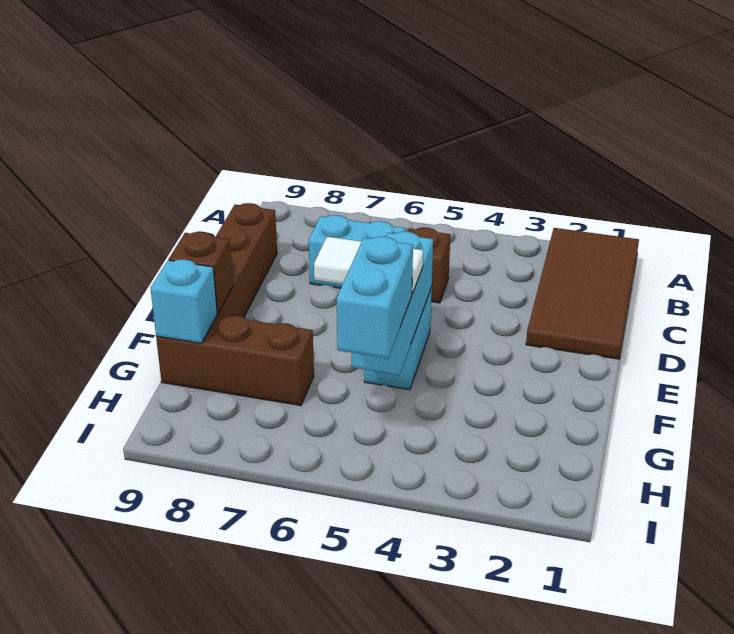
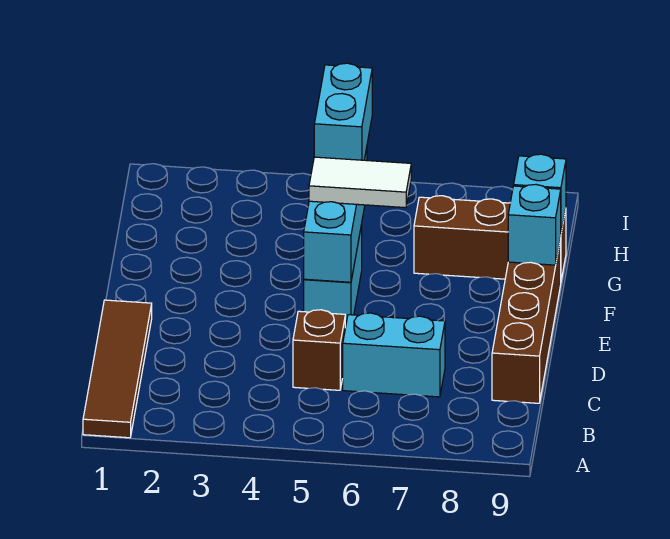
brown tile A1:D2 level 1 -> brown tile A1:D1 level 1
brown brick F9 level 2 -> cyan brick F9 level 2

